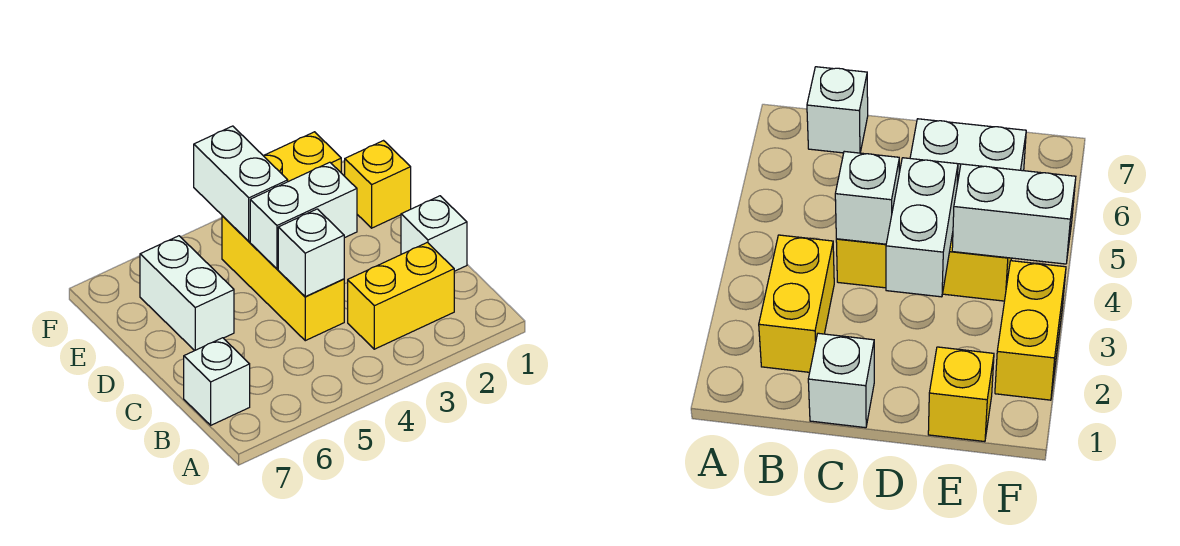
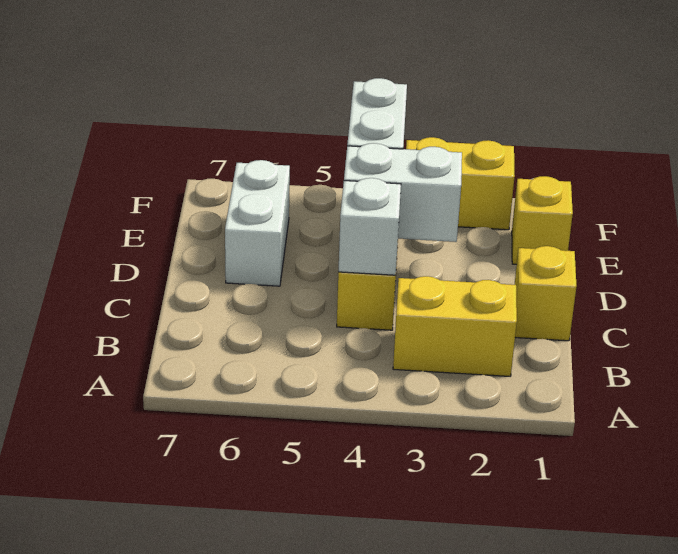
white brick B7 level 1 -> none
white brick C1 level 1 -> yellow brick C1 level 1

